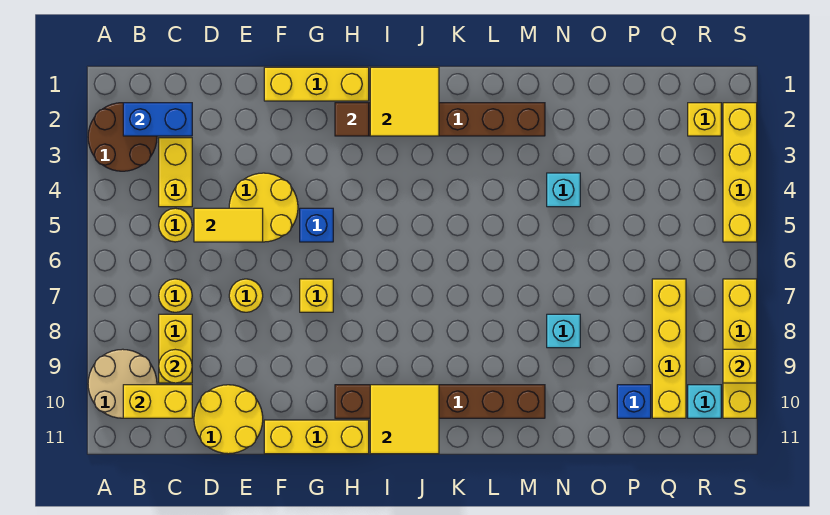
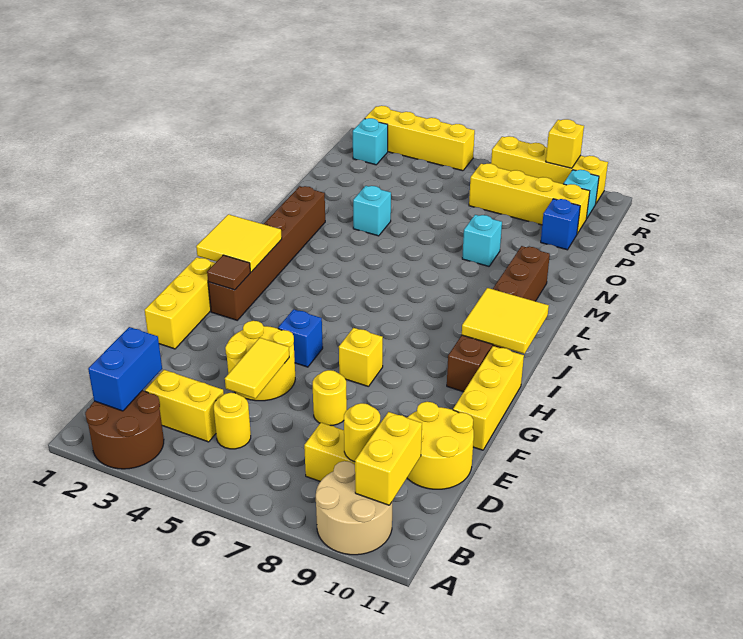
yellow round brick C7 level 1 -> none
yellow brick R2 level 1 -> cyan brick R2 level 1

